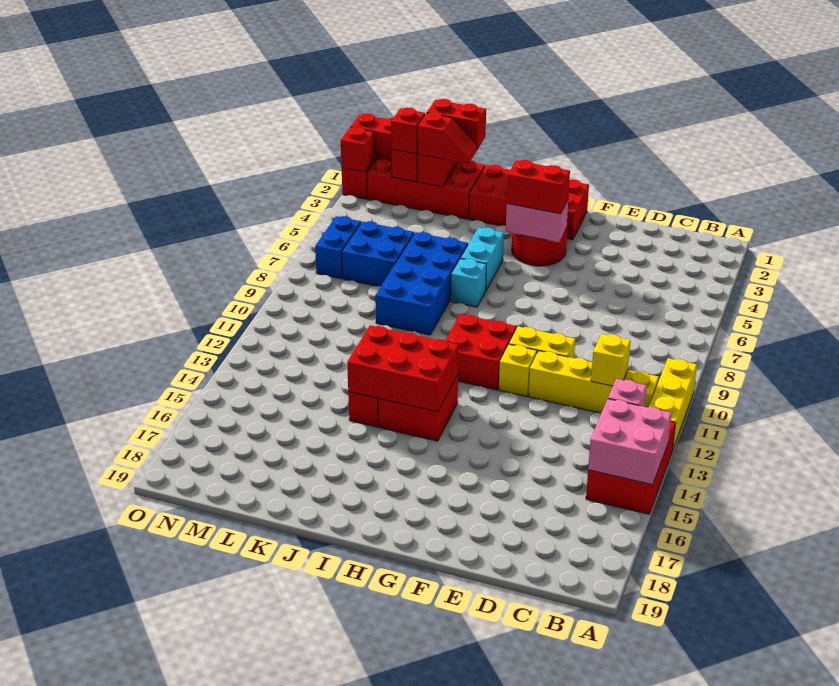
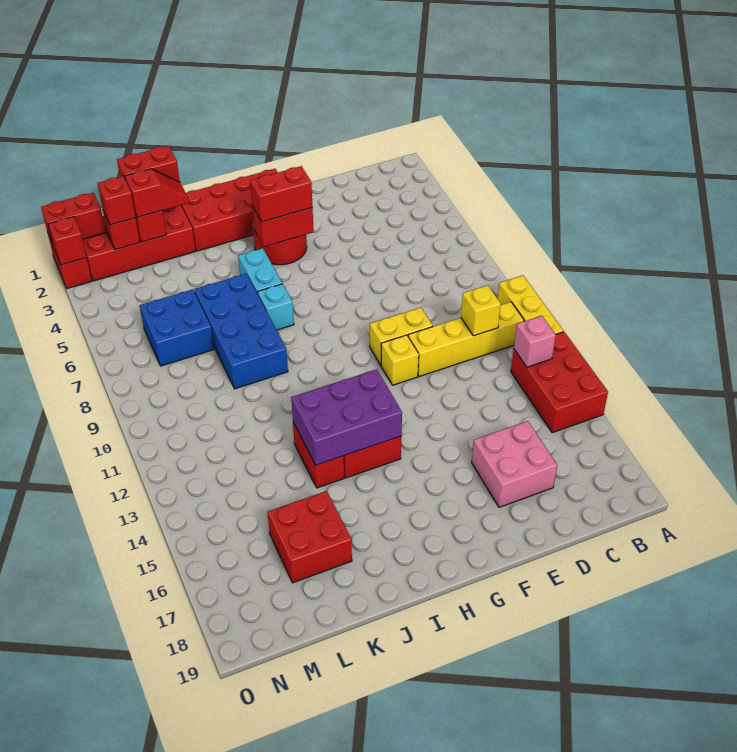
pink brick A14:B15 level 2 -> pink brick D16:E17 level 1
pink brick G4:H4 level 2 -> red brick G4:H4 level 2
red brick G10:H11 level 1 -> red brick K16:L17 level 1
red brick H13:J14 level 2 -> purple brick H13:J14 level 2
blue brick N6:N7 level 1 -> none

